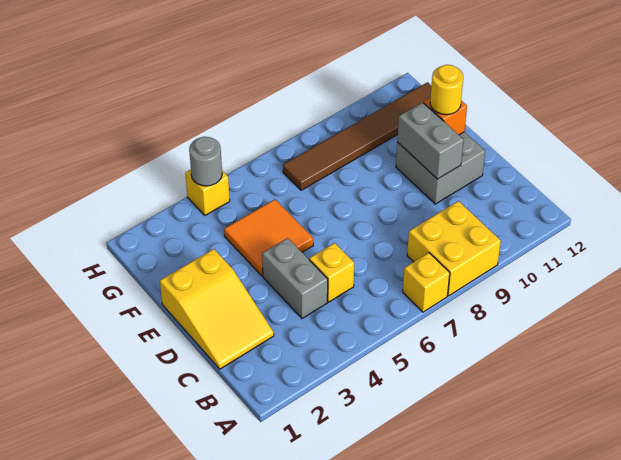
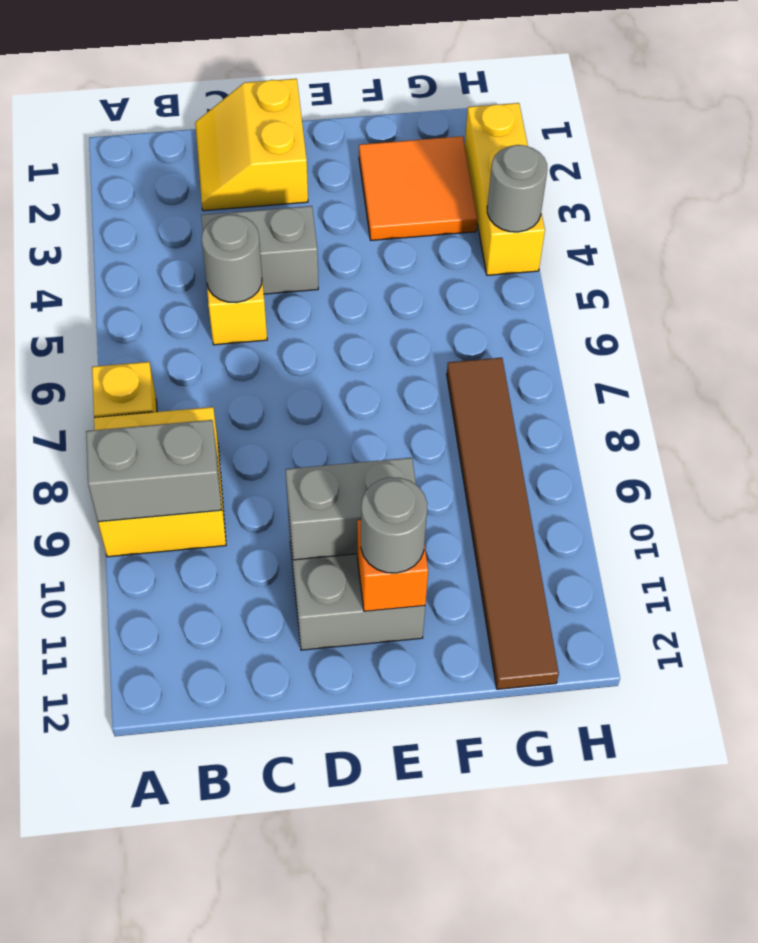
none -> grey brick A9:B9 level 2
yellow slope C1:E2 level 1 top E -> yellow slope C1:D2 level 1 top D
none -> grey round brick C5 level 2
orange tile E4:F5 level 1 -> orange tile F2:G3 level 1
yellow round brick E11 level 3 -> grey round brick E11 level 3
yellow brick H4 level 1 -> yellow brick H2:H4 level 1

